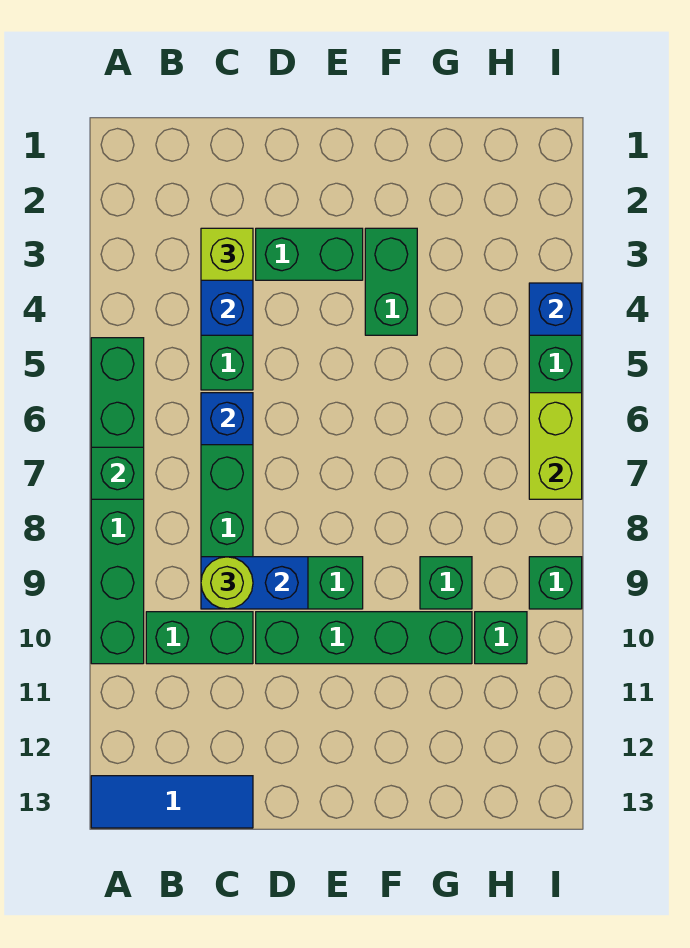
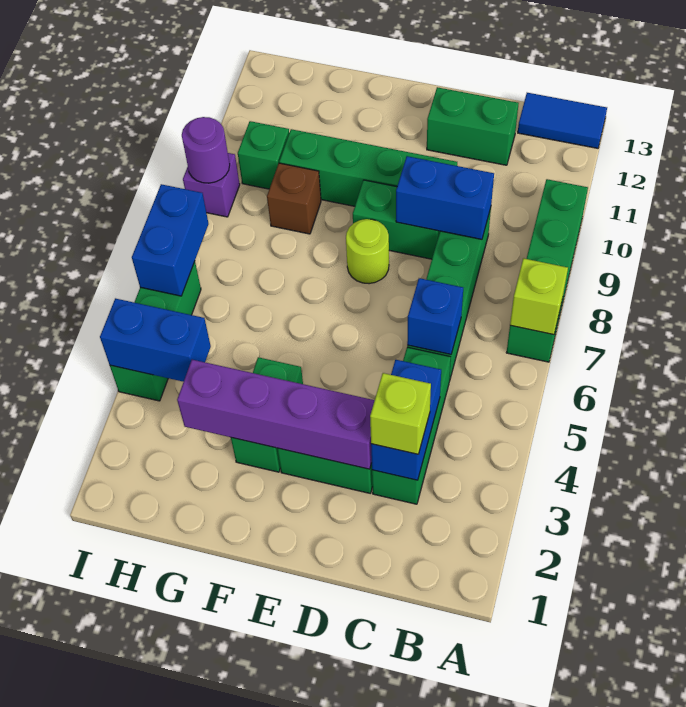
green brick A5:A10 level 1 -> green brick A7:A10 level 1
green brick A7 level 2 -> lime brick A7 level 2
blue tile A13:C13 level 1 -> blue tile A13:B13 level 1
green brick B10:C10 level 1 -> green brick C12:D12 level 1
lime round brick C9 level 3 -> lime round brick E8 level 1
none -> purple brick D3:G3 level 2
green brick G9 level 1 -> brown brick G9 level 1
blue brick I4 level 2 -> blue brick H4:I4 level 2
lime brick I6:I7 level 2 -> blue brick I6:I7 level 2
green brick I9 level 1 -> purple brick I9 level 1
none -> purple round brick I9 level 2

